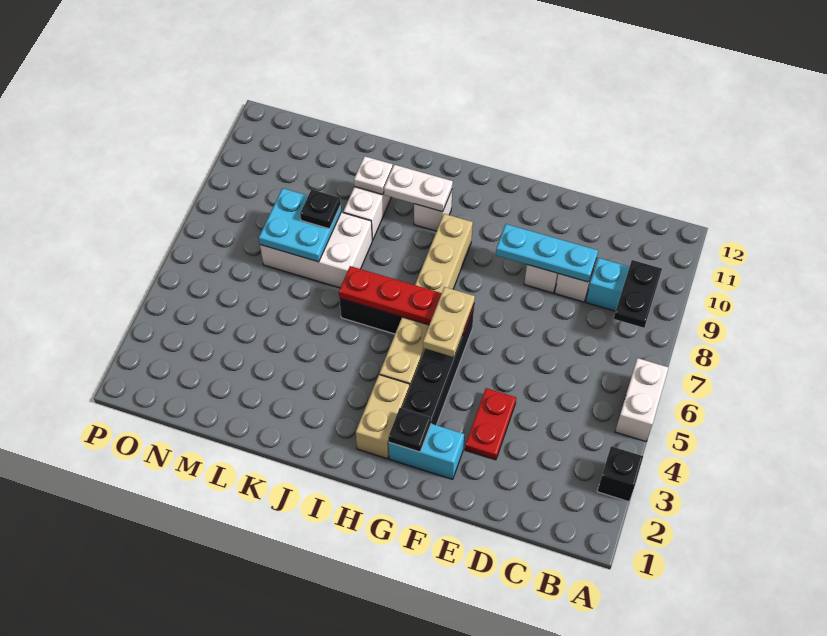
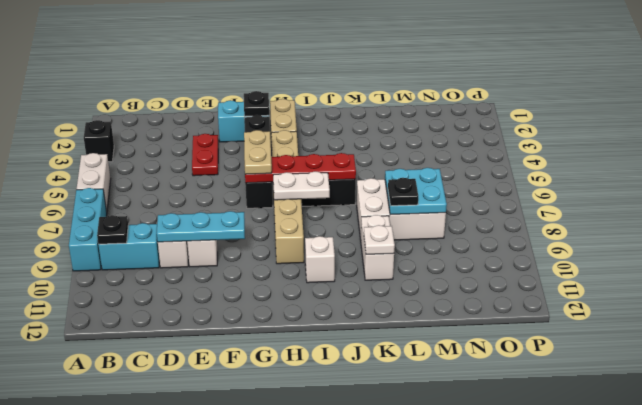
none -> cyan brick A7:A9 level 1
black plate B8:B9 level 2 -> black plate B9 level 2
white plate I10:J10 level 2 -> white plate H7:I7 level 2

